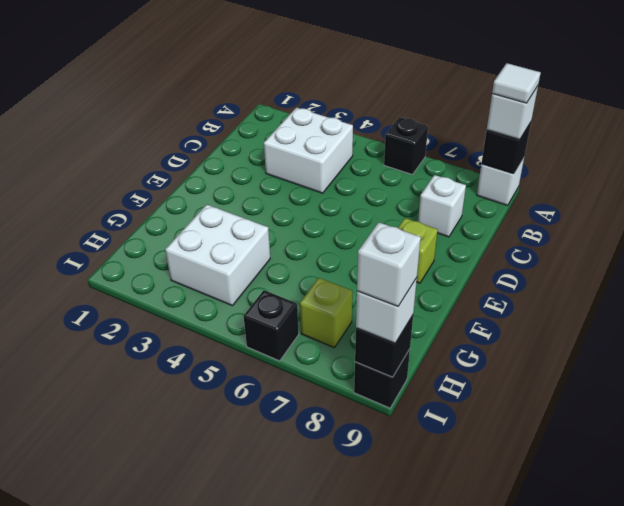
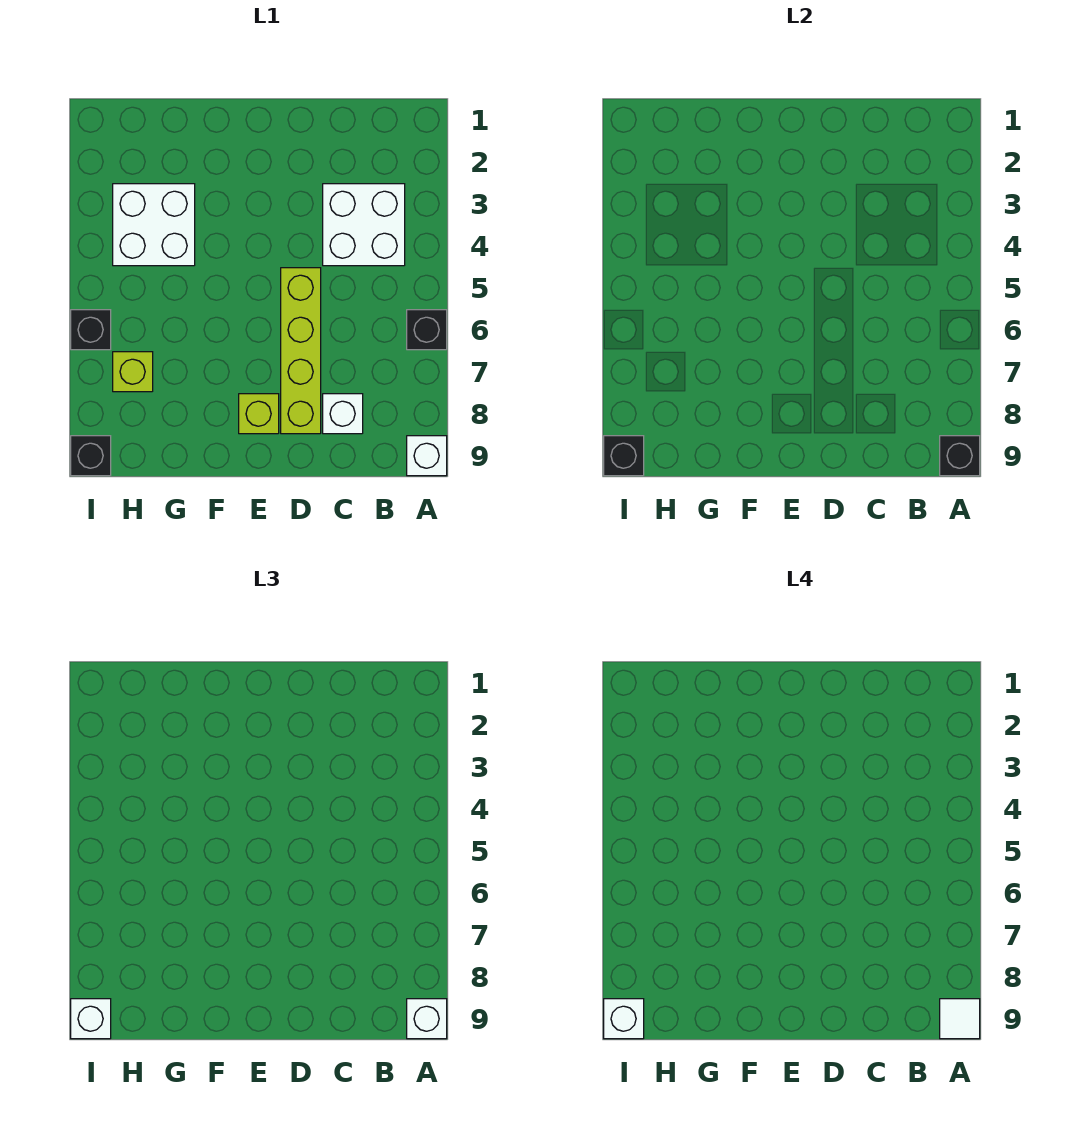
none -> lime brick D5:D8 level 1

